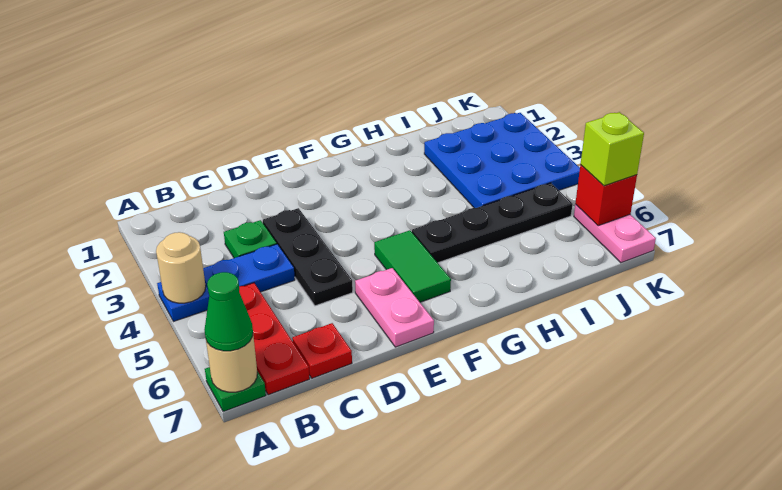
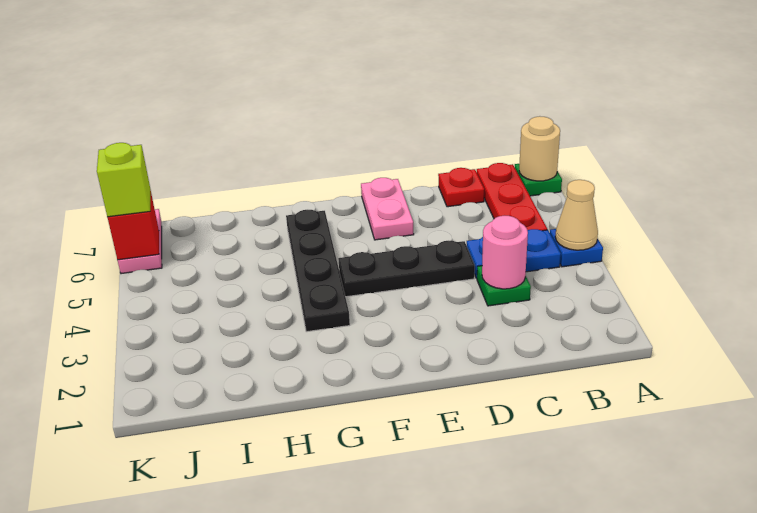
tan round brick A4 level 2 -> tan cone A4 level 2
green cone A7 level 3 -> none
none -> pink round brick C3 level 2
black plate D3:D5 level 1 -> black plate D4:F4 level 1
green tile F5:F6 level 1 -> none
black plate G5:J5 level 1 -> black plate G3:G6 level 1
blue plate I2:K4 level 1 -> none

